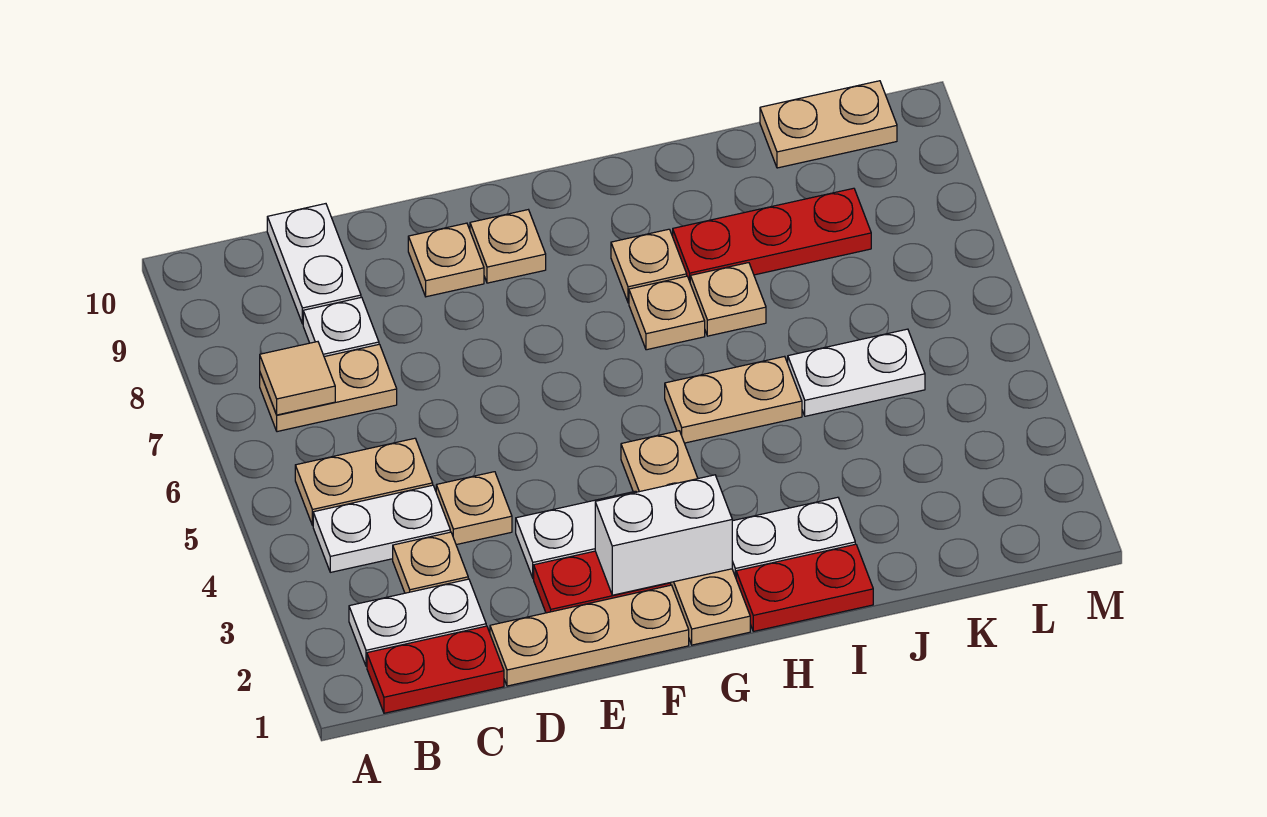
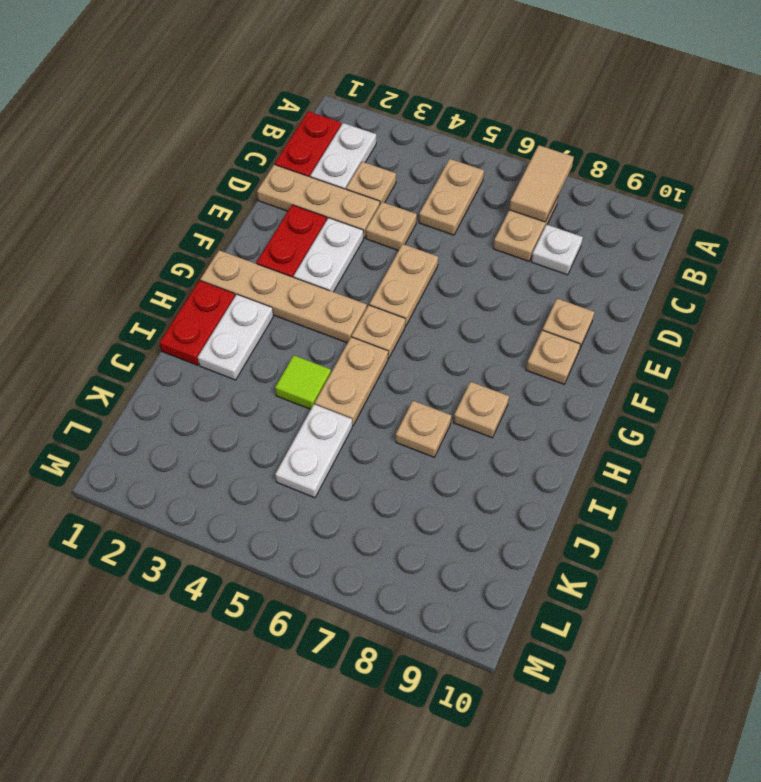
white plate B4:C4 level 1 -> none
tan tile B7 level 2 -> tan tile A7:B7 level 2
white plate C9:C10 level 1 -> none
tan plate D1:F1 level 1 -> tan plate D1:D3 level 1
white brick F2:G2 level 2 -> none
tan plate H7 level 1 -> tan plate G5 level 1
none -> lime tile I4 level 1
red plate I8:K8 level 1 -> none
tan plate K10:L10 level 1 -> tan plate E5:F5 level 1

